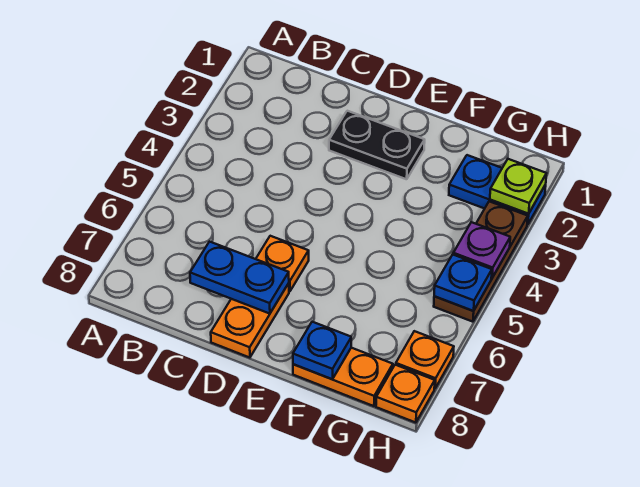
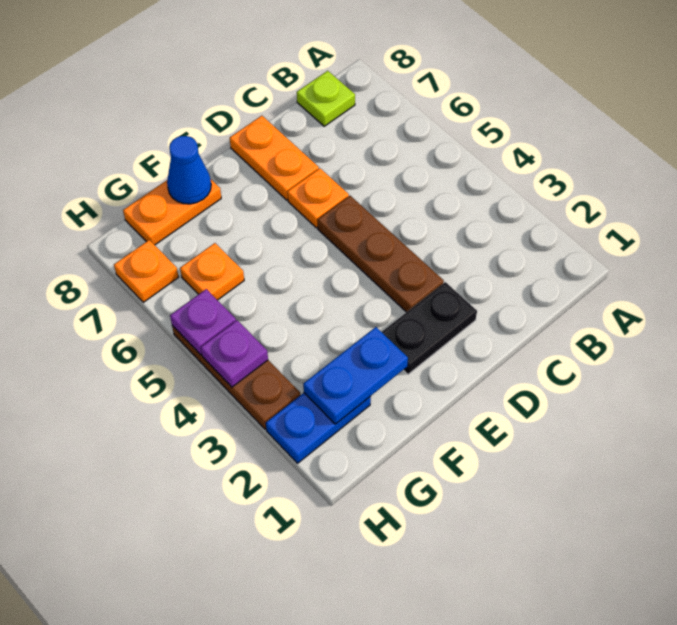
blue plate C7:D7 level 2 -> blue plate F2:G2 level 2
none -> brown plate D3:D5 level 1
blue plate F8 level 2 -> blue cone F8 level 2
lime plate H2 level 2 -> lime plate B8 level 1
blue plate H5 level 2 -> purple plate H5 level 2
orange plate H8 level 1 -> orange plate G6 level 1

